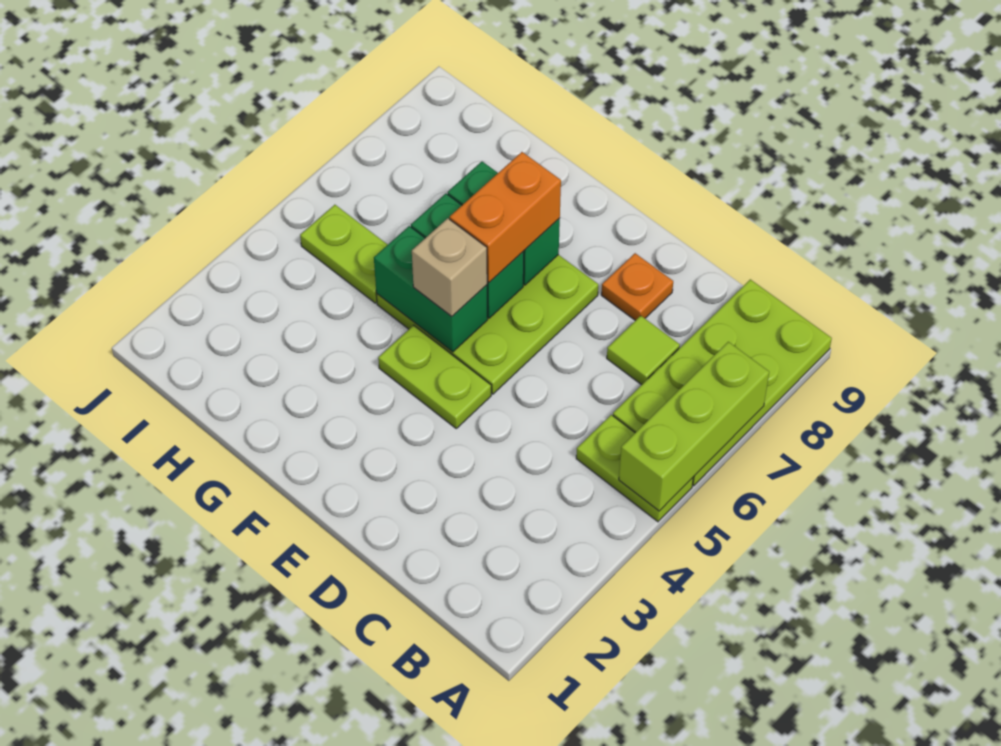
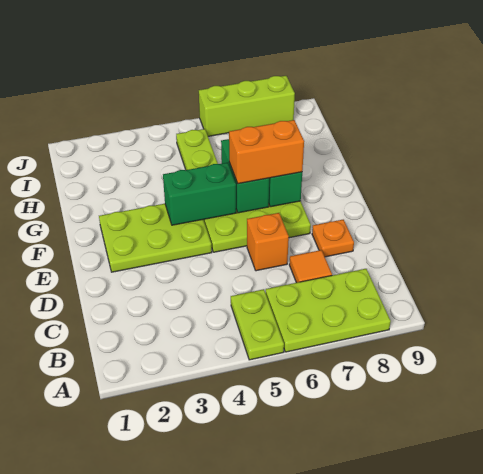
lime brick A5:A7 level 2 -> lime brick J6:J8 level 1
lime plate A6:B9 level 1 -> lime plate A6:B8 level 1
lime tile C7 level 1 -> orange tile C7 level 1
none -> orange brick D6 level 1
lime plate E4:F4 level 1 -> lime plate E2:F4 level 1
green brick F5:G5 level 2 -> green brick F4:F5 level 2
tan brick F5 level 3 -> none

